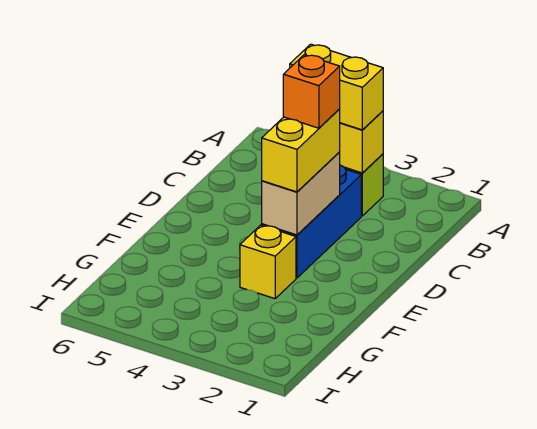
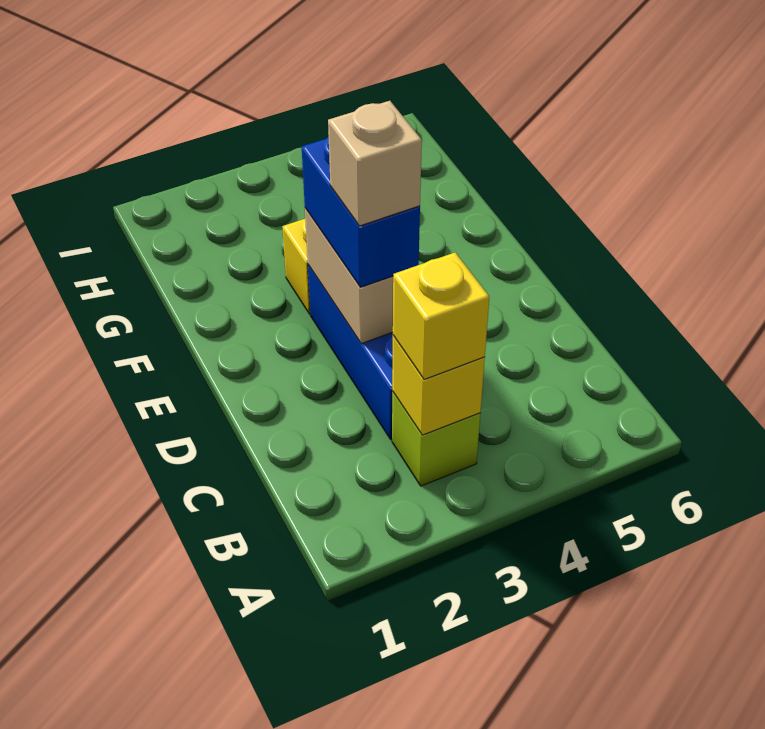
yellow brick B3:B4 level 3 -> yellow brick B3 level 3
yellow brick D3:E3 level 3 -> blue brick D3:E3 level 3
orange brick D3 level 4 -> tan brick D3 level 4

